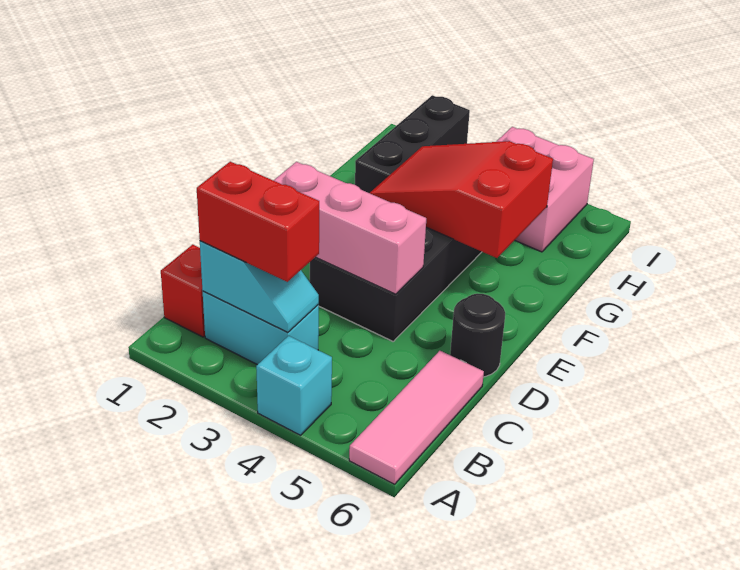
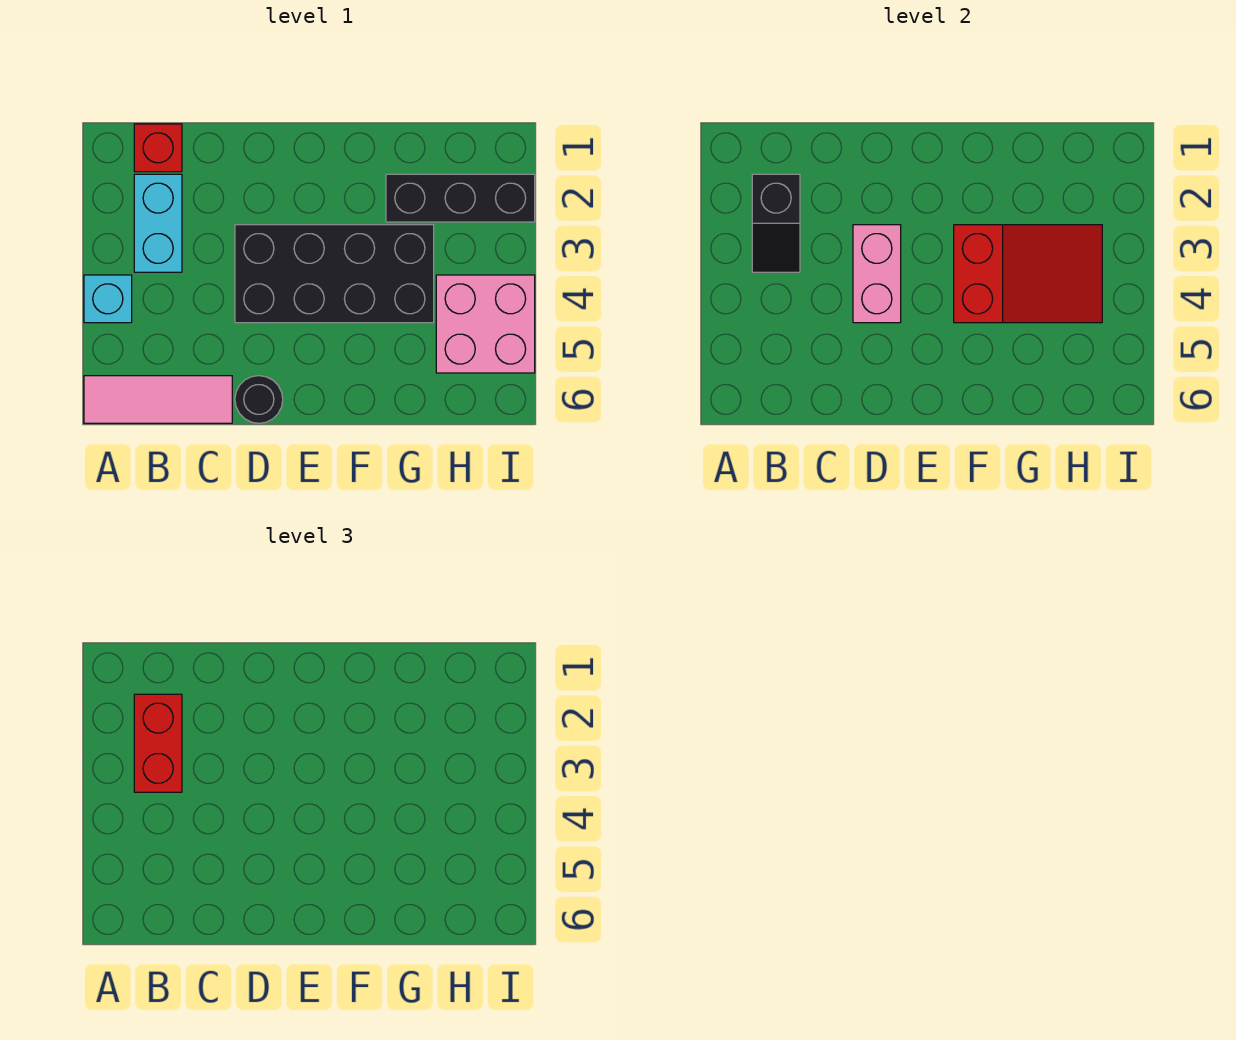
cyan slope B2:B3 level 2 top 2 -> black slope B2:B3 level 2 top 2
pink brick D2:D4 level 2 -> pink brick D3:D4 level 2
red slope F3:G5 level 2 top 5 -> red slope F3:H4 level 2 top F

